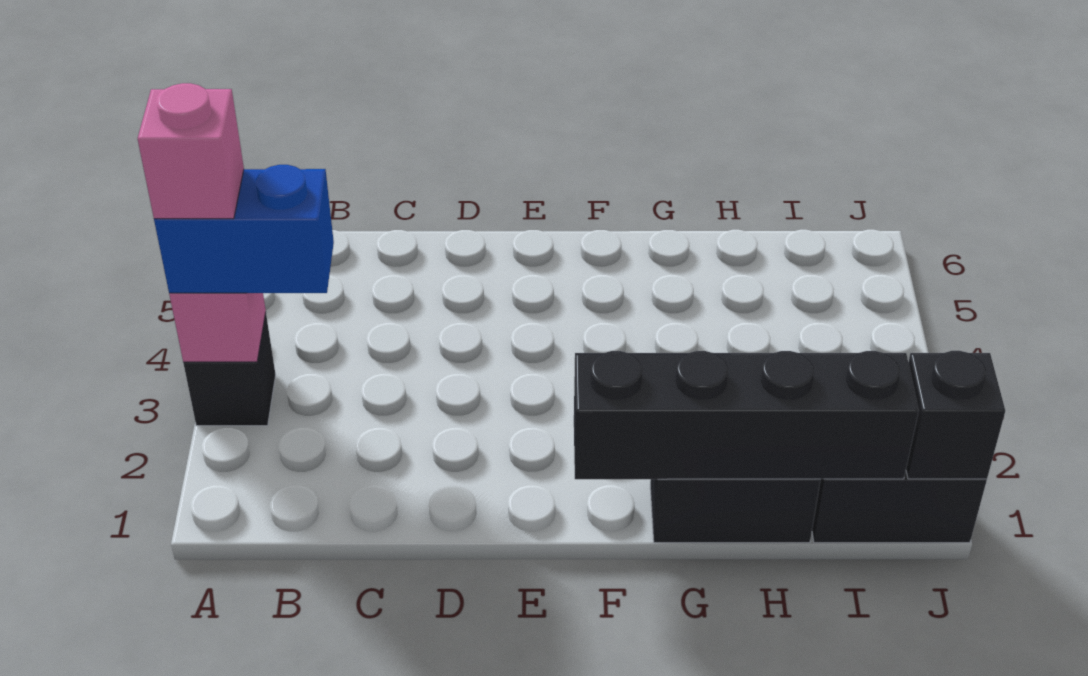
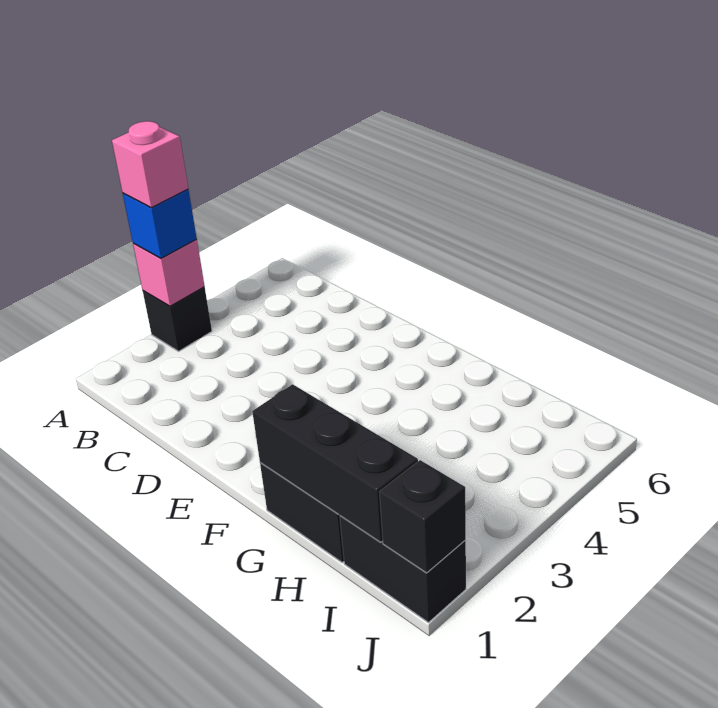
blue brick A3:B3 level 3 -> blue brick A3 level 3
black brick F1:I1 level 2 -> black brick G1:I1 level 2

